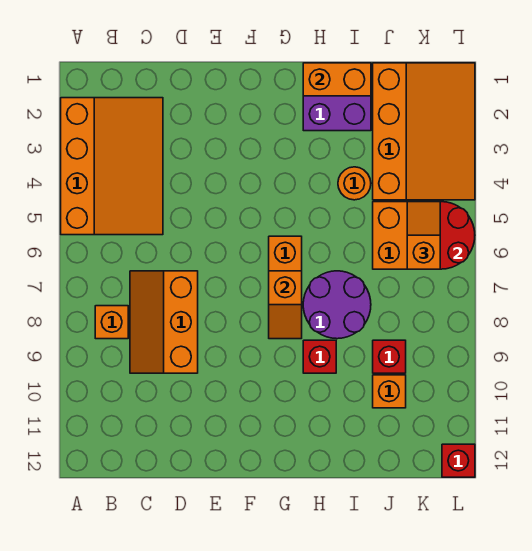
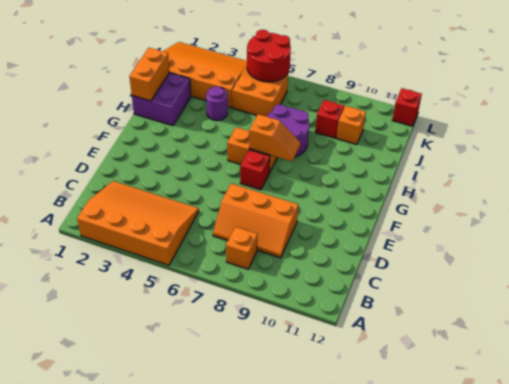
red brick H9 level 1 -> red brick F7 level 1
orange round brick I4 level 1 -> purple round brick I4 level 1
orange slope K5:K6 level 3 top 6 -> none

